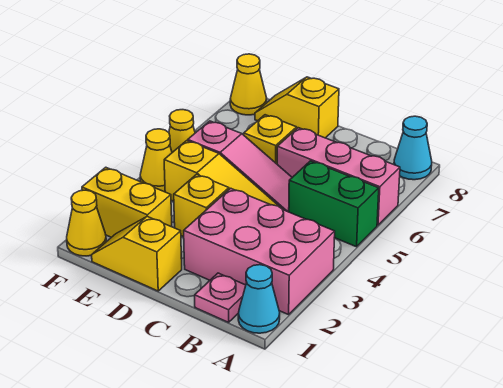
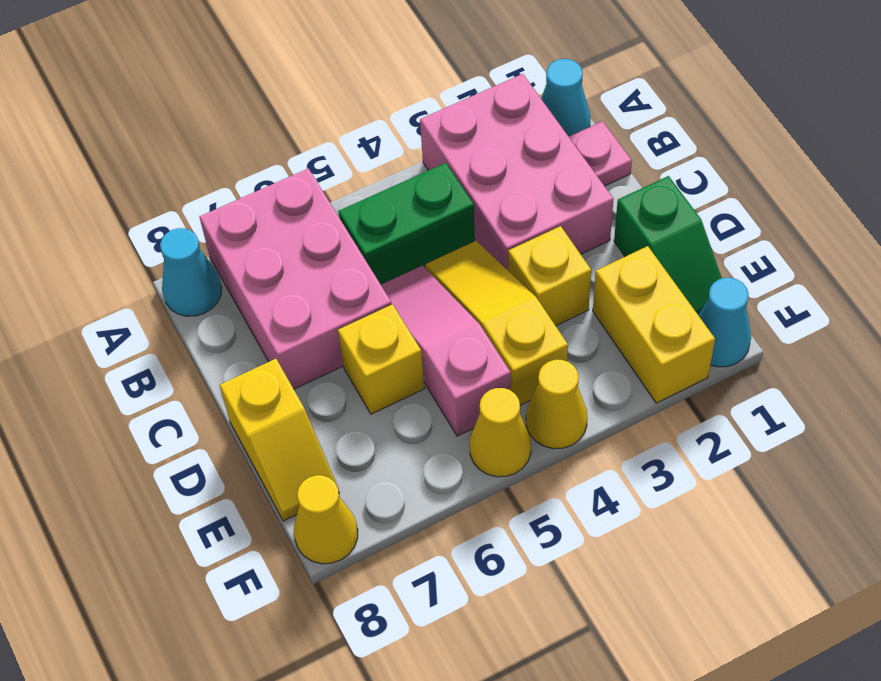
green brick A5:B5 level 1 -> green brick B4:B5 level 1
pink brick A6:C6 level 1 -> pink brick A6:C7 level 1
yellow slope D1:E1 level 1 top D -> green slope D1:E1 level 1 top D
yellow cone F1 level 1 -> cyan cone F1 level 1

